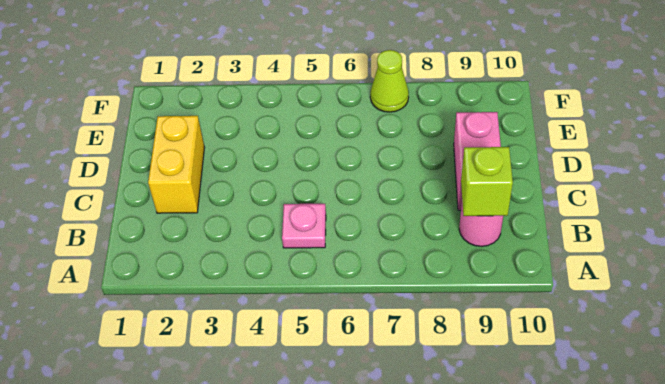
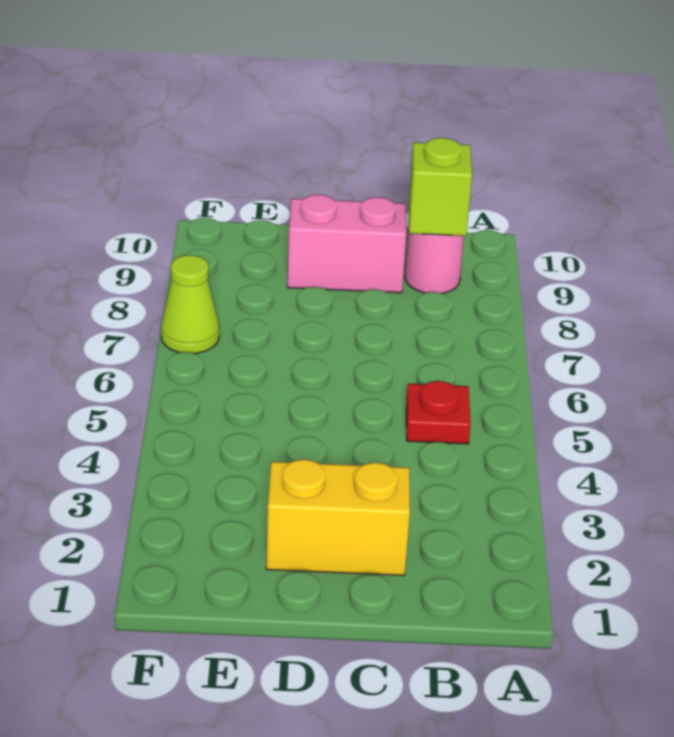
pink plate B5 level 1 -> red plate B5 level 1

